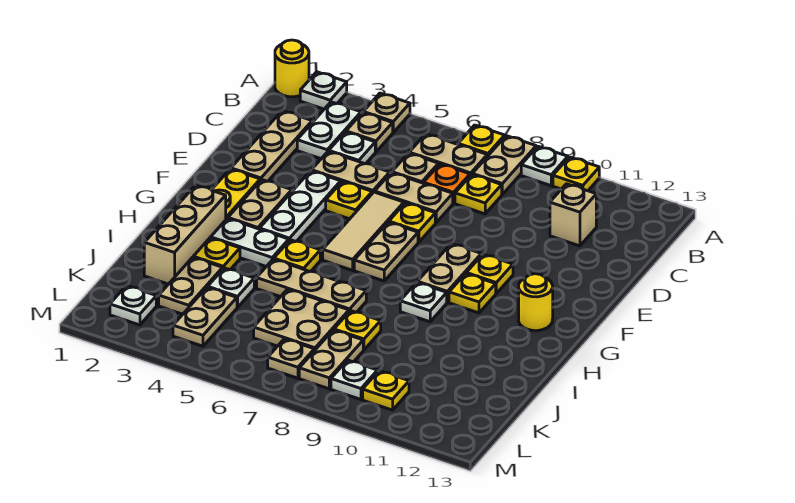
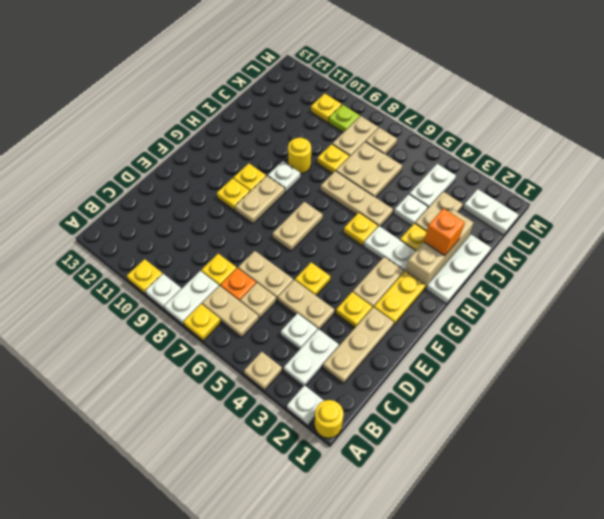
tan plate A8:B8 level 1 -> white plate A8:B8 level 1
tan plate B4 level 1 -> none
tan brick C11 level 1 -> none
white plate E4:G4 level 1 -> white plate H1:J1 level 1
tan tile E6:G6 level 1 -> none
yellow plate E7 level 1 -> yellow plate E3 level 1
yellow round brick G12 level 1 -> yellow round brick I9 level 1
none -> orange brick I2 level 2
tan plate K4:L4 level 1 -> white plate K4:L4 level 1
white plate L2 level 1 -> white plate L1:L2 level 1
white plate L9 level 1 -> lime plate L9 level 1

